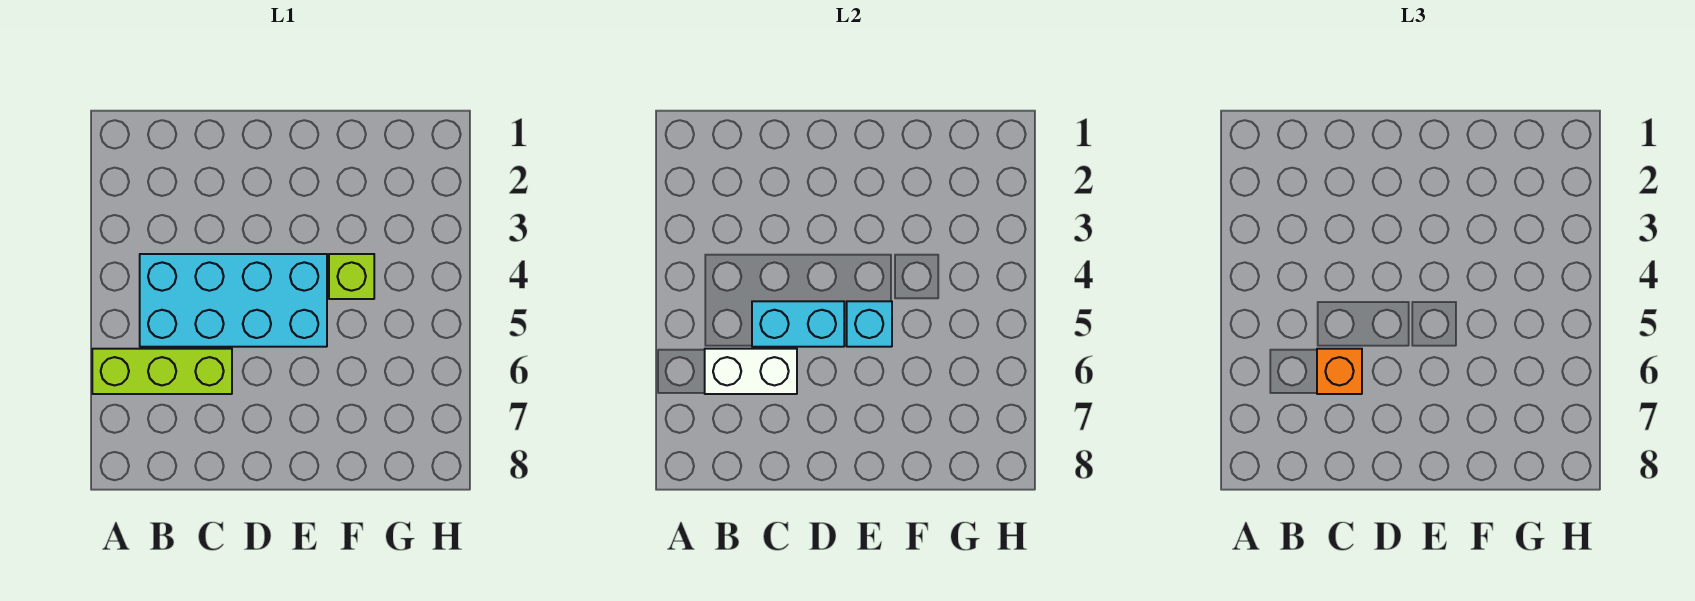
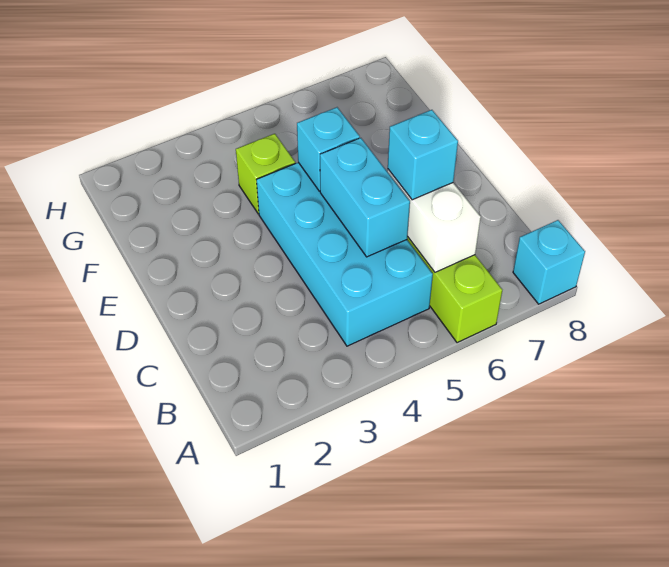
none -> cyan brick A8 level 1
orange brick C6 level 3 -> cyan brick C6 level 3

